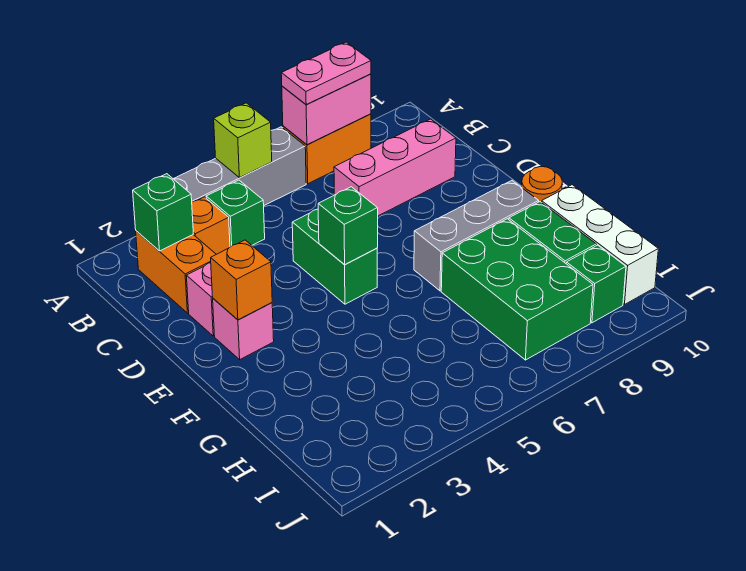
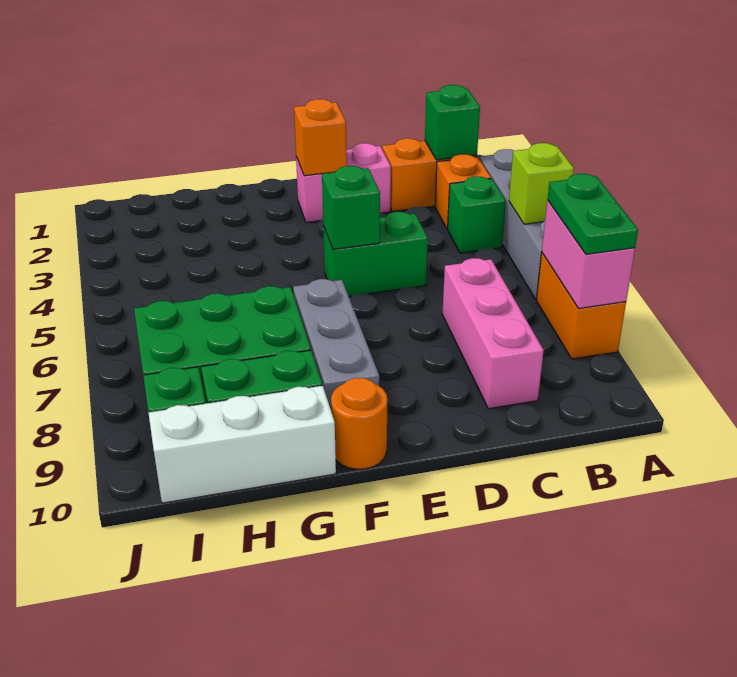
pink plate A7:A8 level 3 -> green plate A7:A8 level 3

